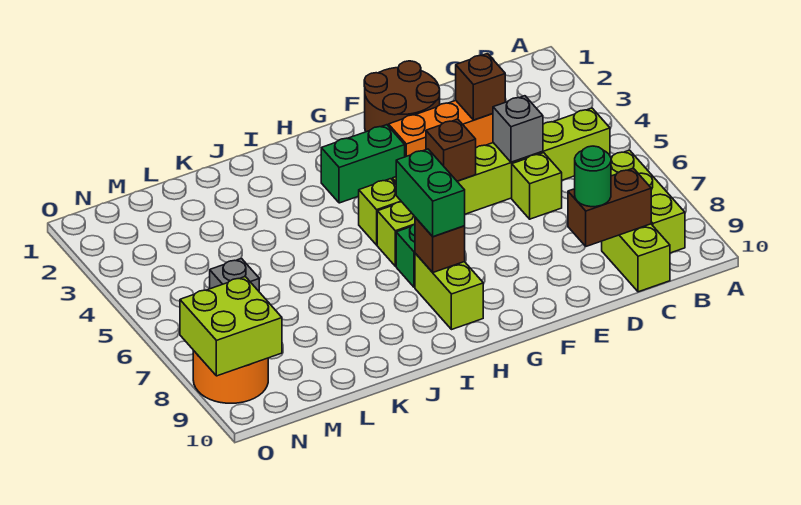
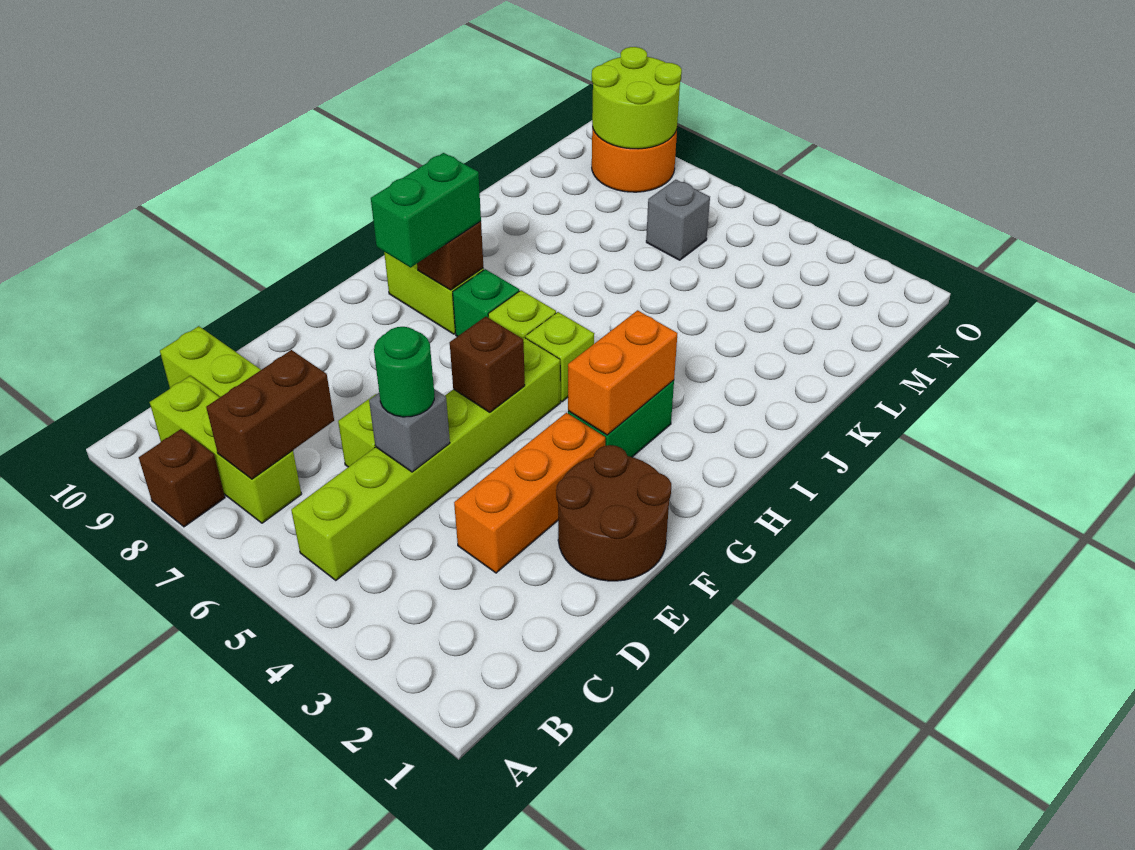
brown brick C9:D9 level 2 -> brown brick B7:C7 level 2
brown brick D3 level 2 -> brown brick A8 level 1
green round brick D9 level 3 -> green round brick D5 level 3
none -> orange brick G3:H3 level 2
green brick H7:H8 level 3 -> green brick G8:H8 level 3
lime brick N8:O9 level 2 -> lime round brick N8:O9 level 2

